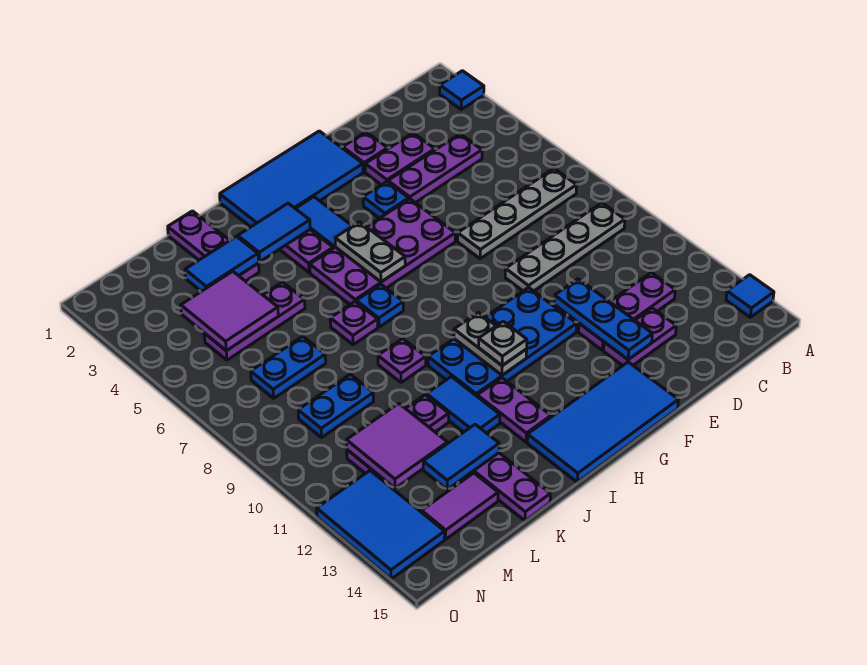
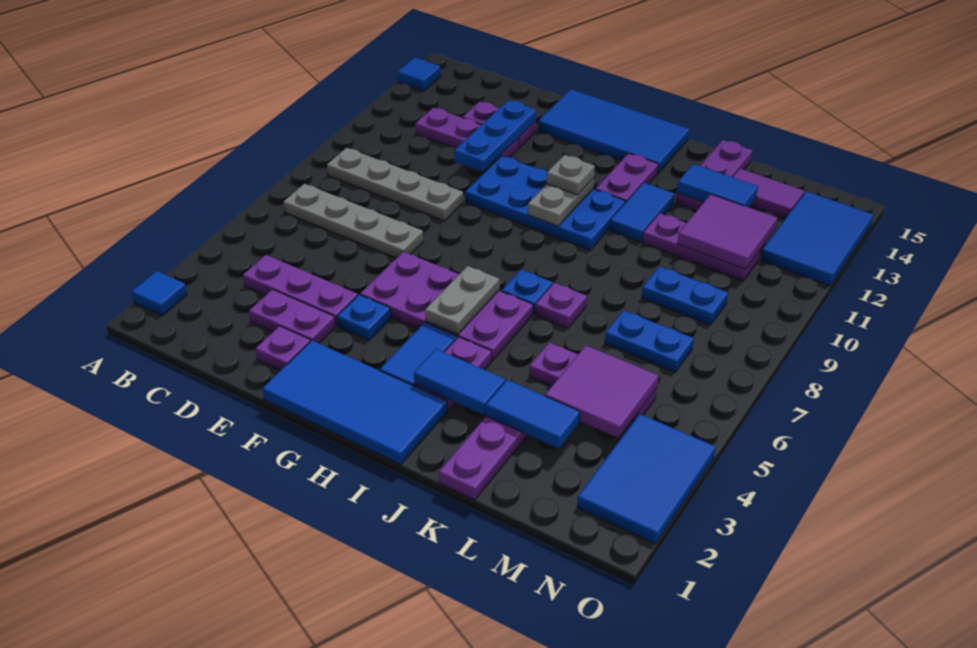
purple plate J9 level 1 -> none
none -> blue tile N2:O4 level 1

